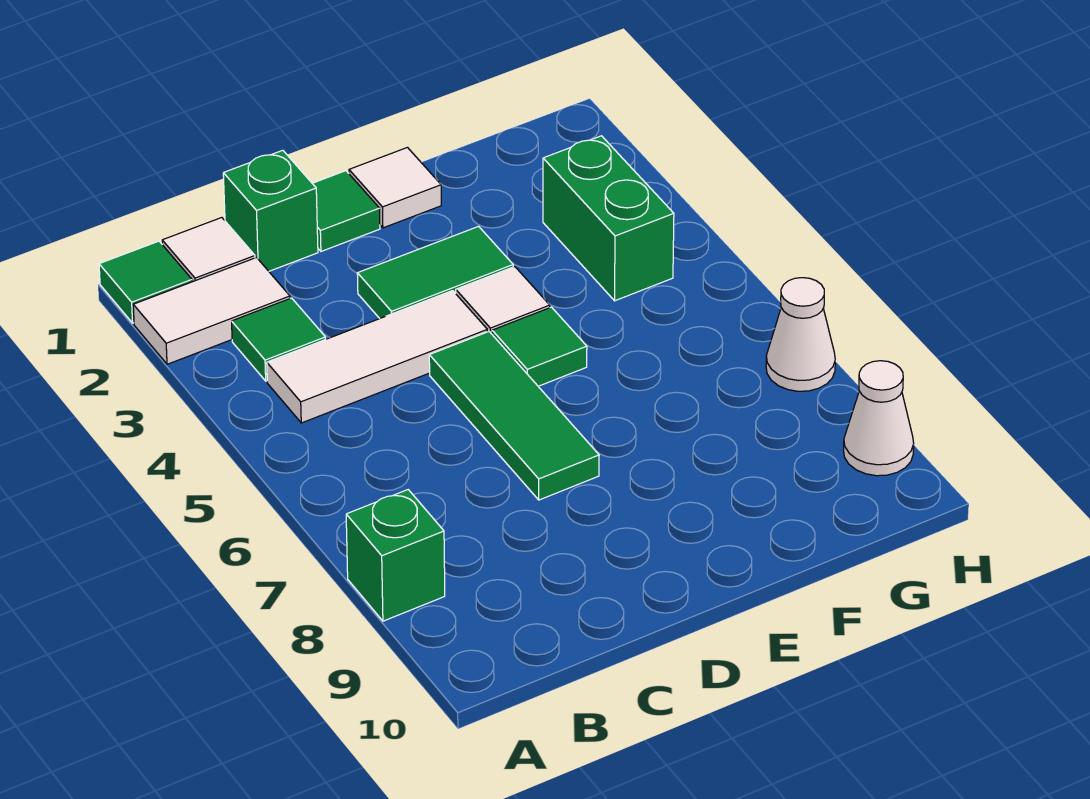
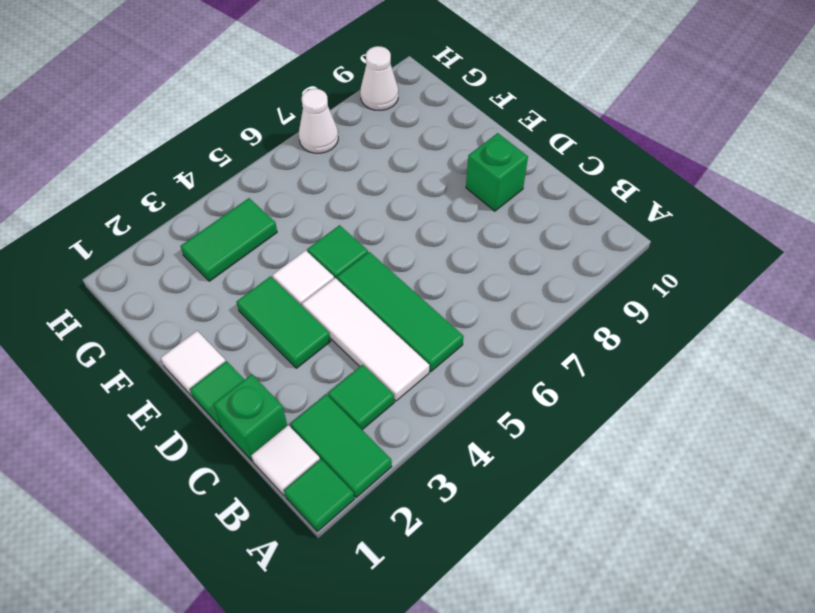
white tile A2:B2 level 1 -> green tile A2:B2 level 1
green brick A8 level 1 -> green brick D9 level 1
green tile D5:D7 level 1 -> green tile B5:D5 level 1
green brick G3:G4 level 1 -> green tile G3:G4 level 1

